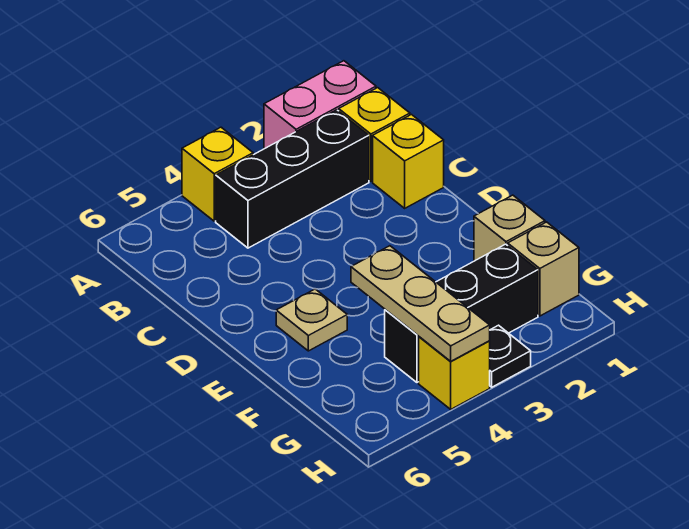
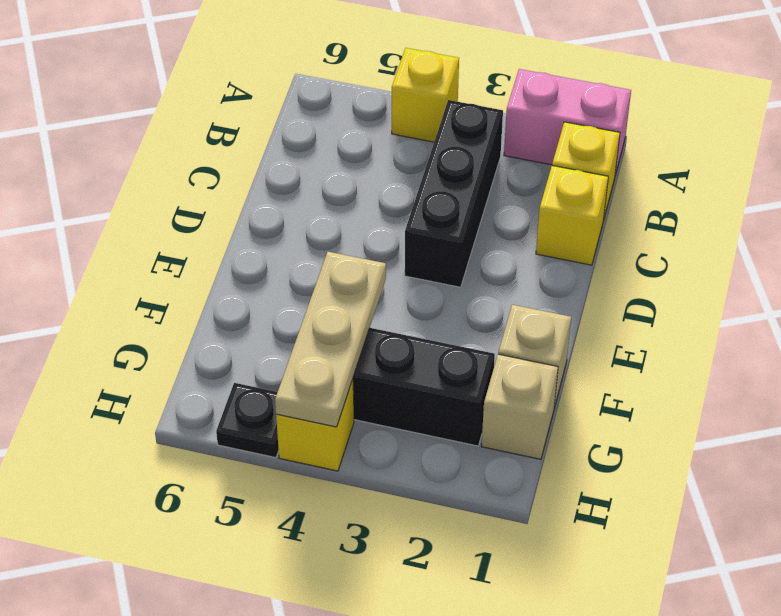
black brick B2:B4 level 1 -> black brick B3:D3 level 1
tan plate E5 level 1 -> none
black plate H3 level 1 -> black plate H5 level 1

